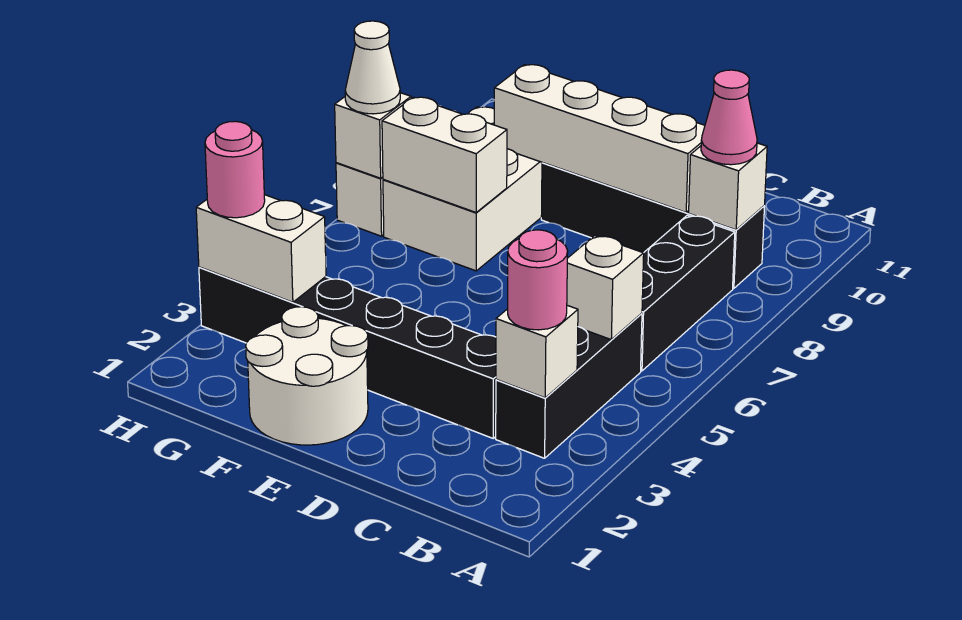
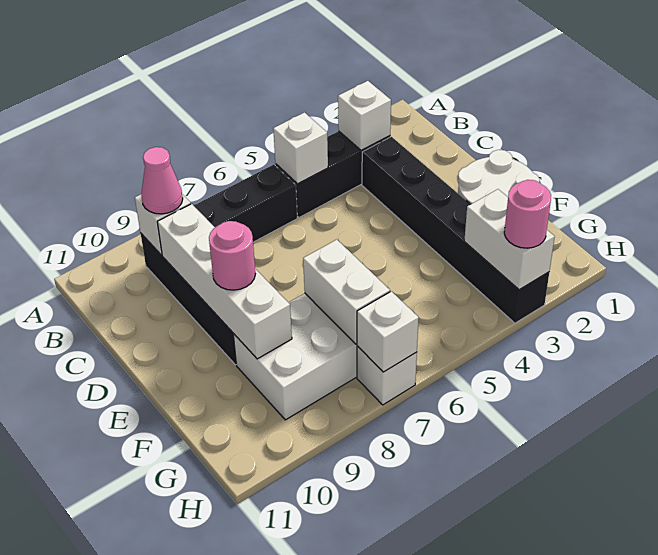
pink round brick B3 level 3 -> pink round brick E9 level 3
white cone H7 level 3 -> none

